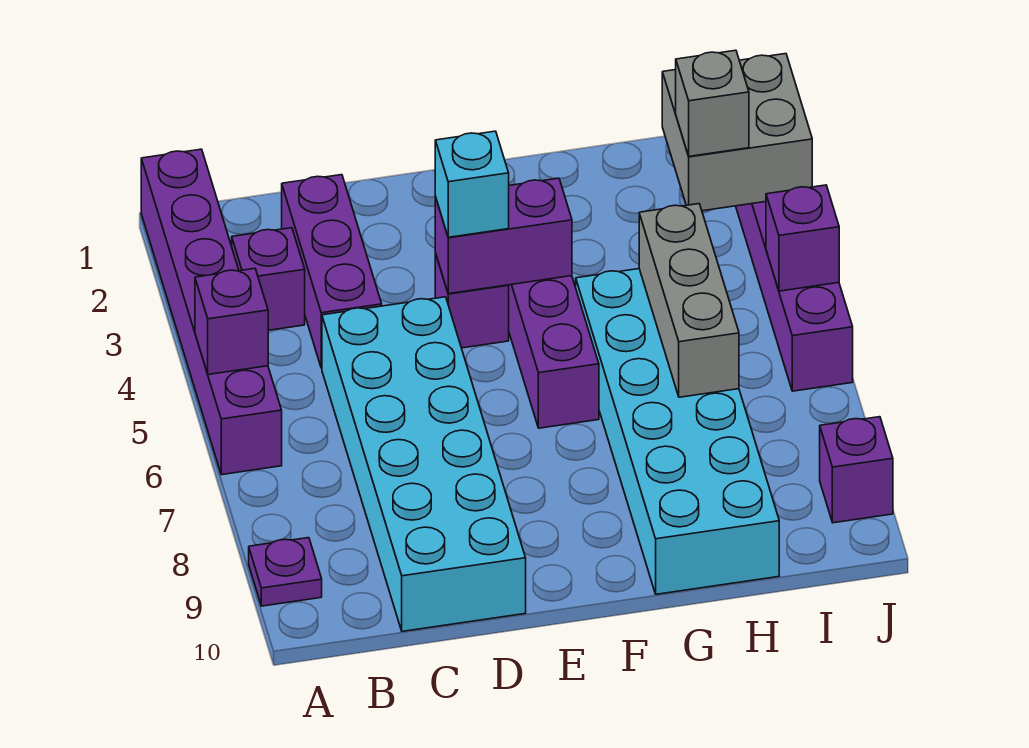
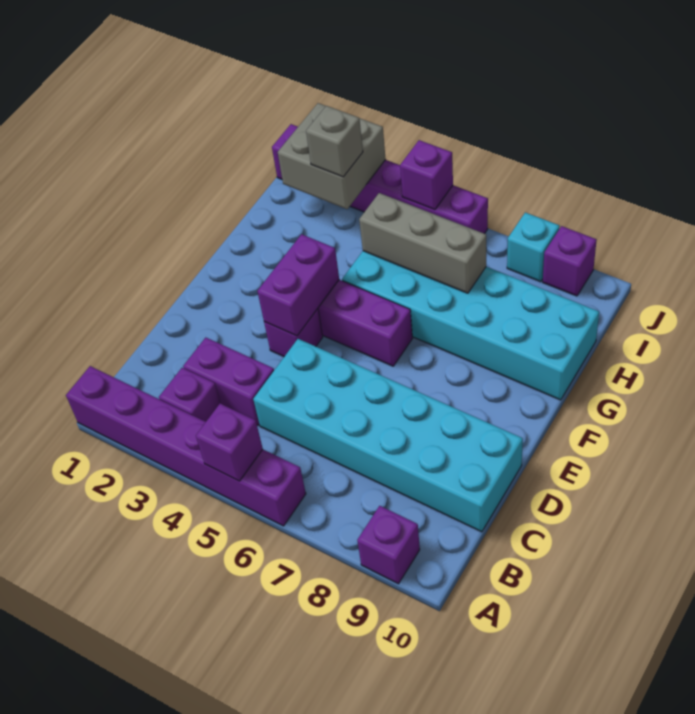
purple plate A9 level 1 -> purple brick A9 level 1
purple brick C2:C4 level 1 -> purple brick C3:C4 level 1
cyan brick E4 level 3 -> cyan brick J8 level 1

